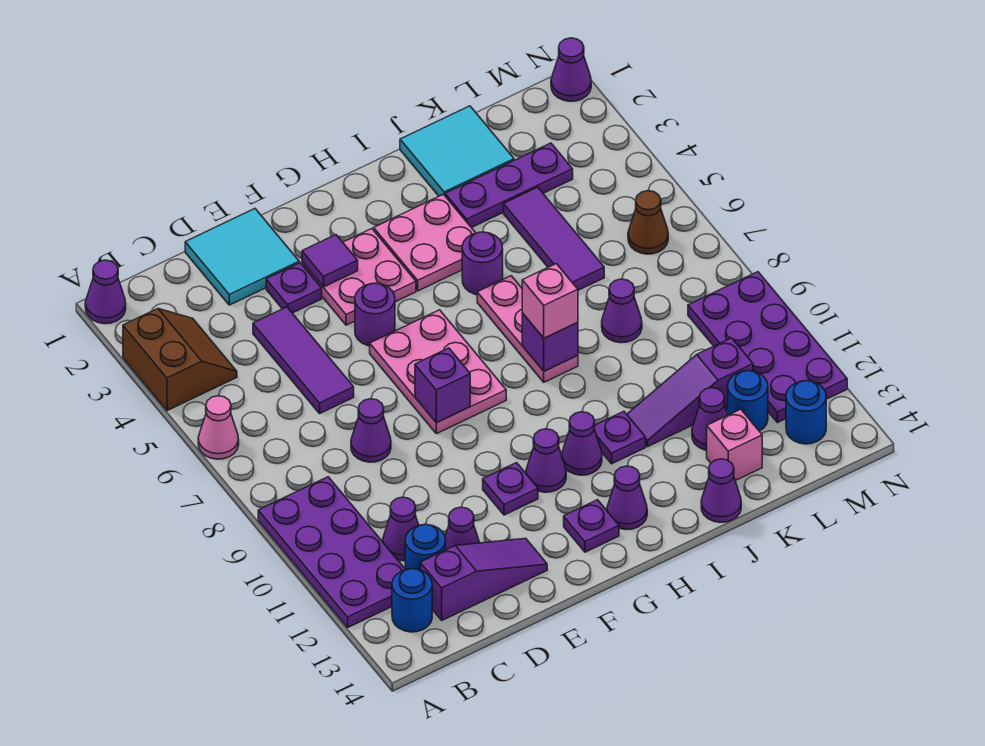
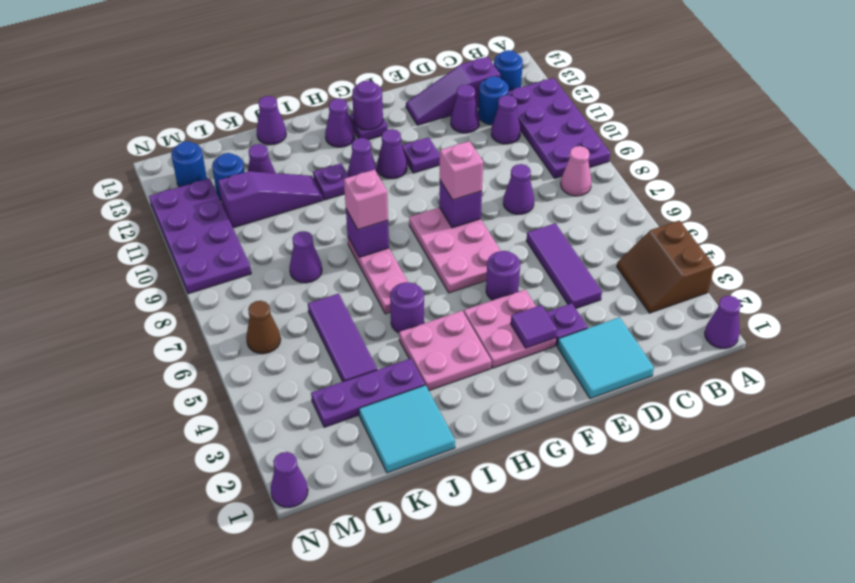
pink cone A6 level 1 -> pink cone B8 level 1
none -> purple round brick G13 level 2
pink brick K13 level 1 -> pink brick F8 level 3

